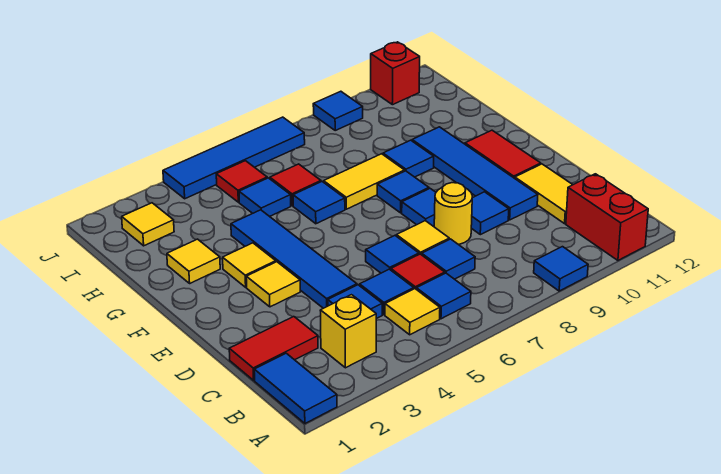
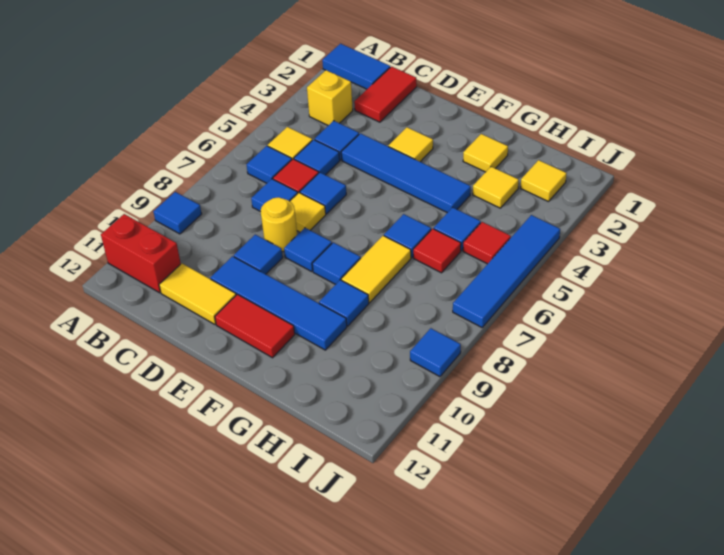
yellow tile F3 level 1 -> yellow tile H3 level 1
red brick J11 level 1 -> none

